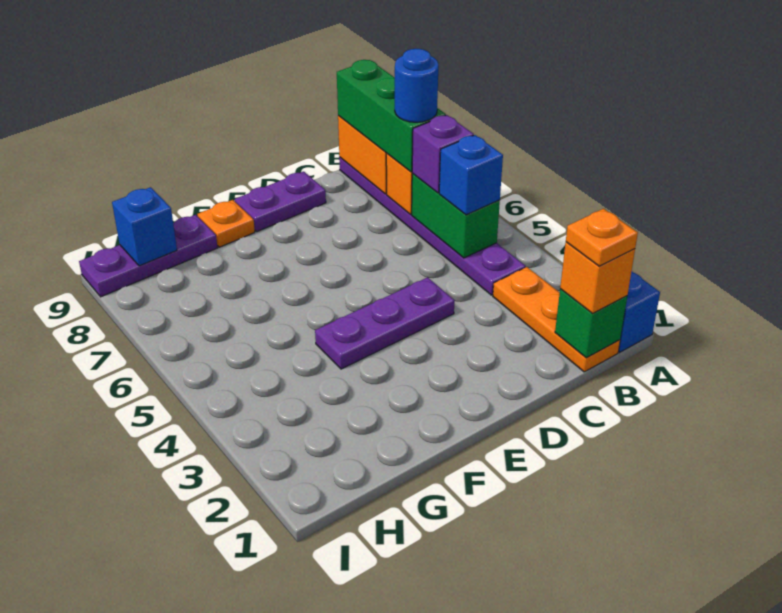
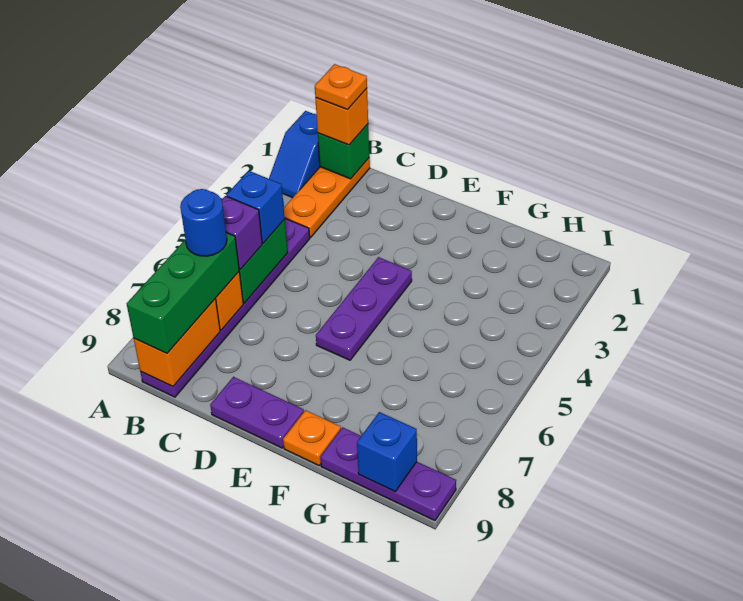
purple plate D4:F4 level 1 -> purple plate E4:E6 level 1

